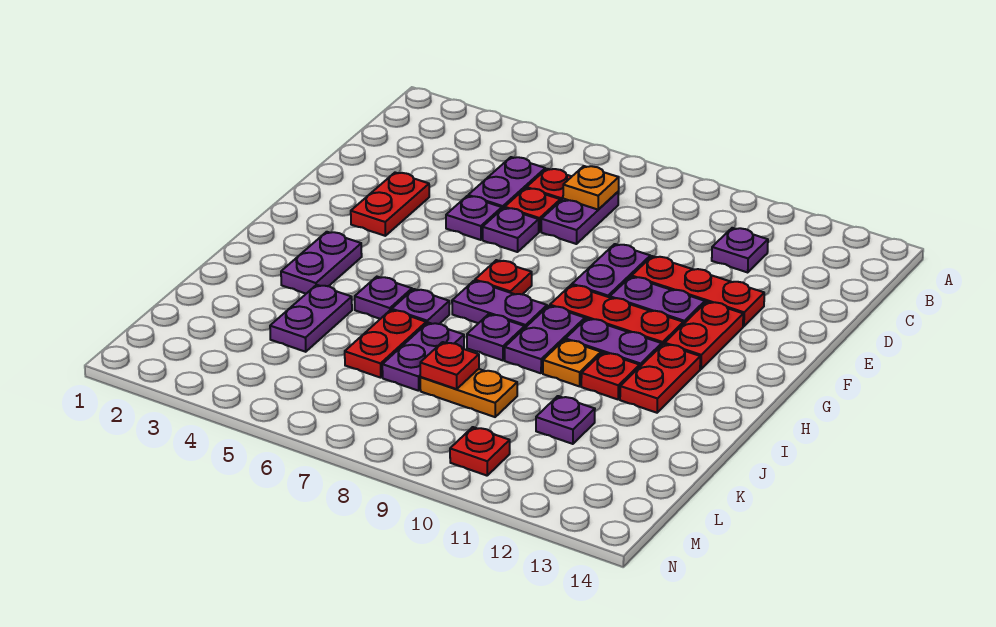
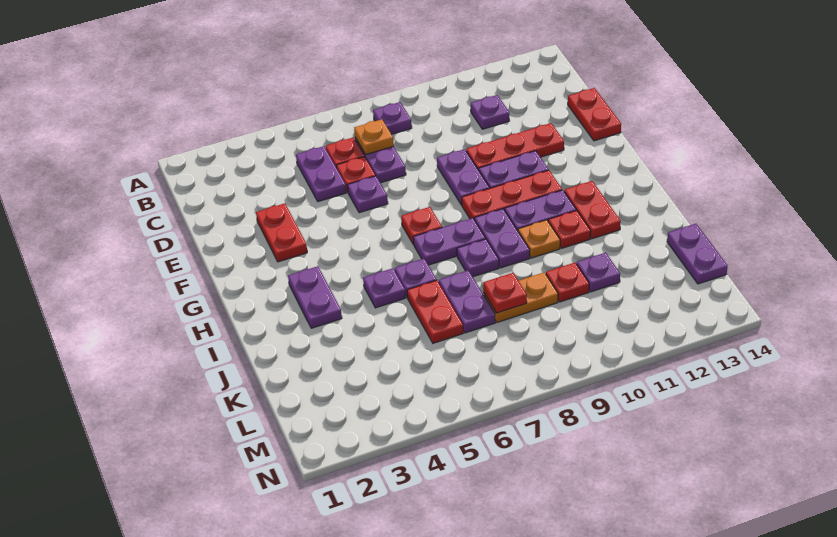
purple plate E5 level 1 -> purple plate B8 level 1
red plate F12:G12 level 1 -> red plate D14:E14 level 1
purple plate J4:K4 level 1 -> purple plate K14:L14 level 1
red plate M10 level 1 -> red plate K10 level 1

